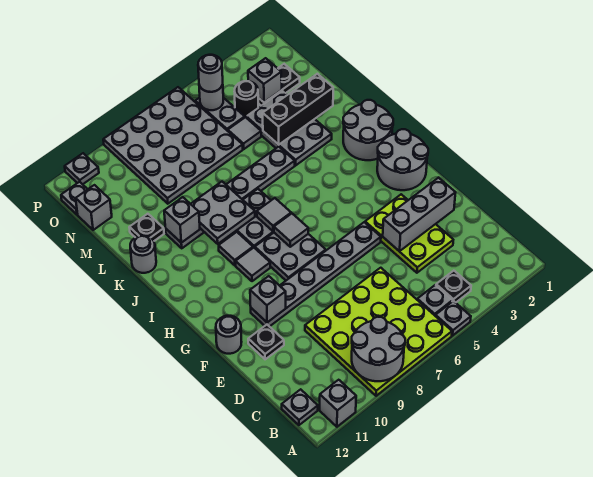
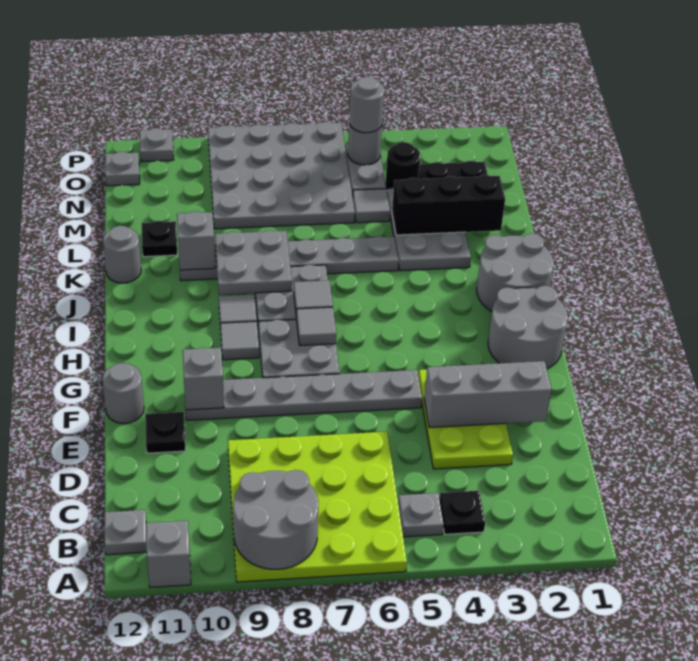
grey plate A5 level 1 -> none
grey brick N3 level 2 -> none
grey brick N12 level 1 -> none

